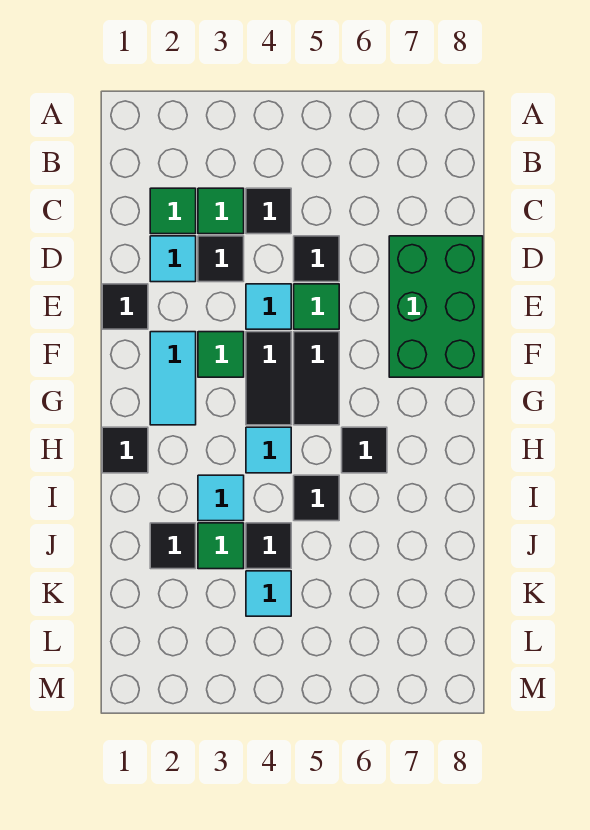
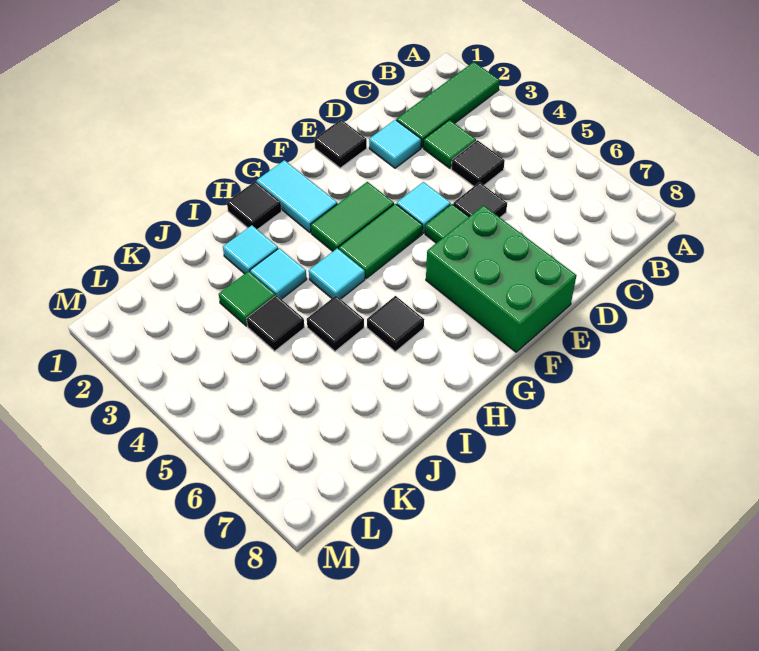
green tile C2 level 1 -> green tile A2:C2 level 1
black tile D3 level 1 -> none
green brick D7:F8 level 1 -> green brick E6:F8 level 1
cyan tile F2:G2 level 1 -> cyan tile G1:G2 level 1
green tile F3 level 1 -> green tile F3:G3 level 1
black tile F4:G4 level 1 -> green tile F4:G4 level 1
black tile F5:G5 level 1 -> none
black tile J2 level 1 -> none
cyan tile K4 level 1 -> cyan tile I2 level 1

